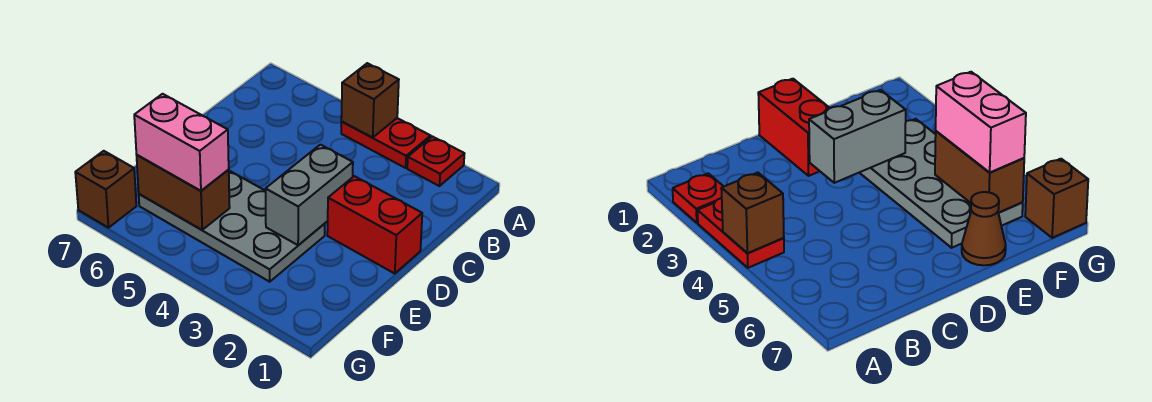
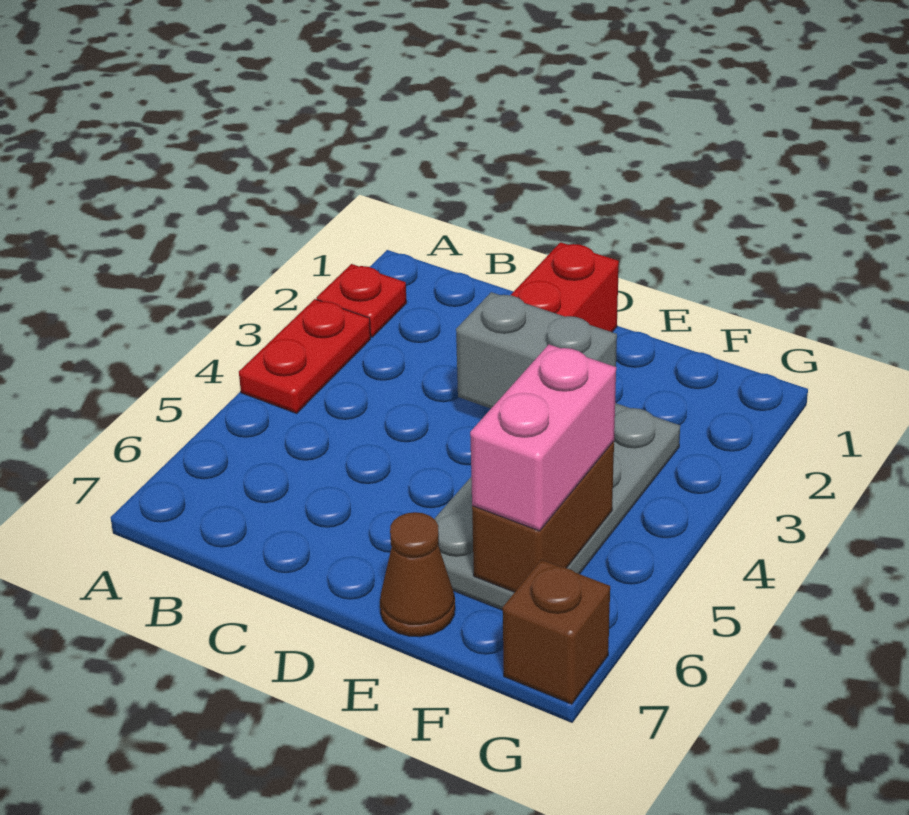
brown brick A4 level 2 -> none

